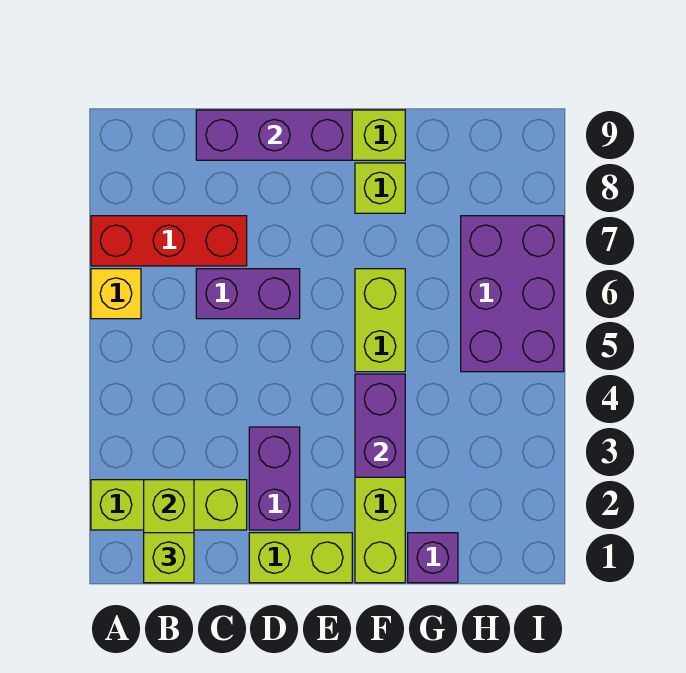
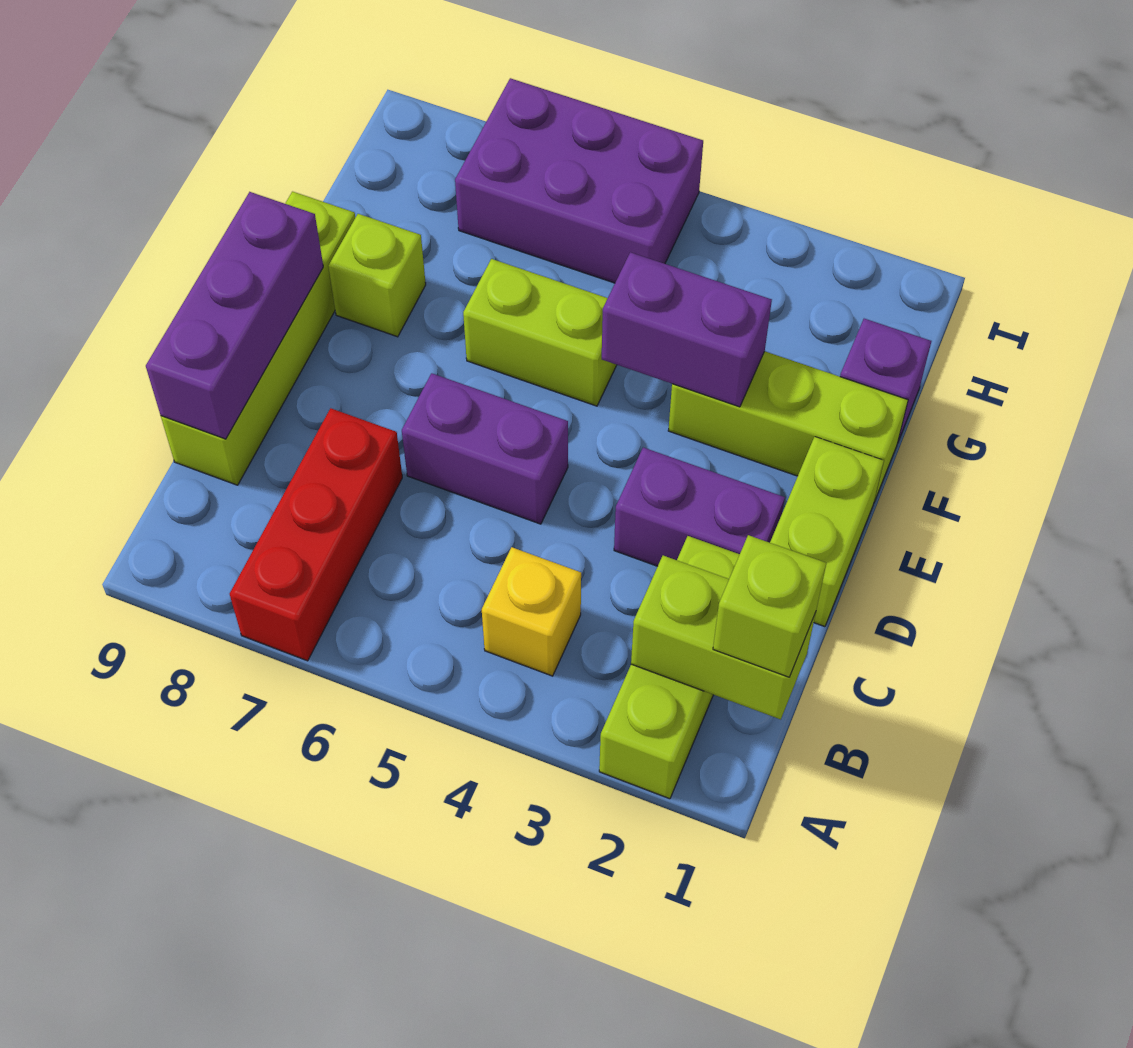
yellow brick A6 level 1 -> yellow brick B4 level 1
purple brick C6:D6 level 1 -> purple brick D5:D6 level 1

